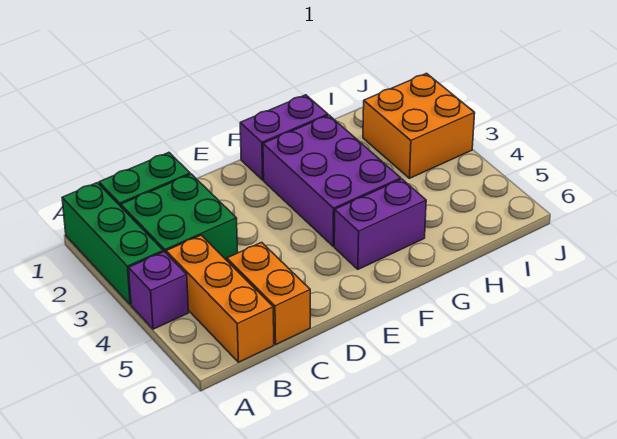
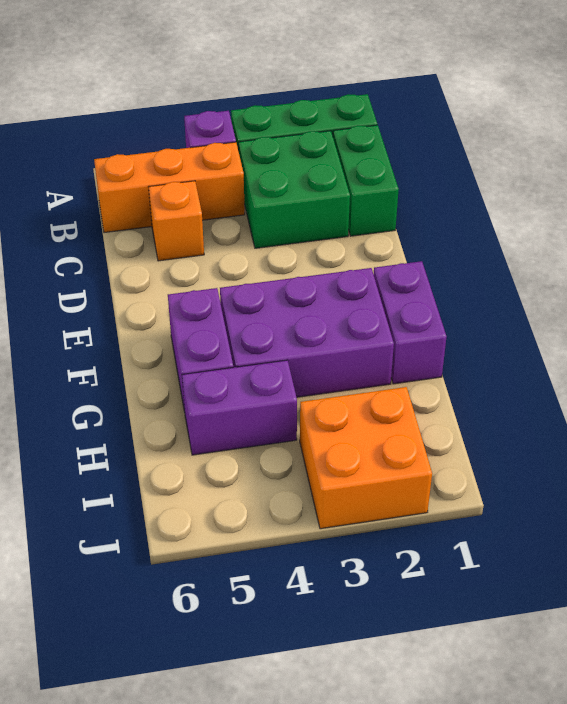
orange brick C5:C6 level 1 -> orange brick C5 level 1
none -> purple brick H4:H5 level 1

